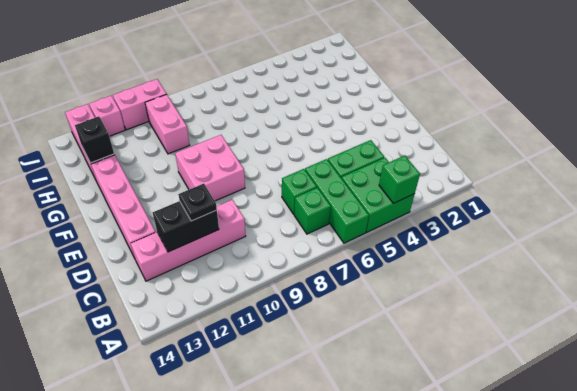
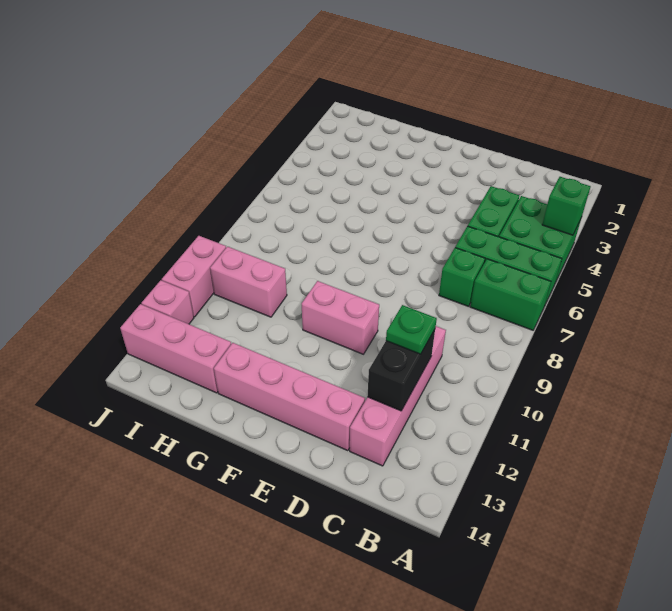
green brick B7 level 1 -> green brick A7:B7 level 1
black plate C11 level 3 -> green plate C11 level 3
pink brick E9:F10 level 1 -> pink brick E10:F10 level 1
black brick H13 level 2 -> none

